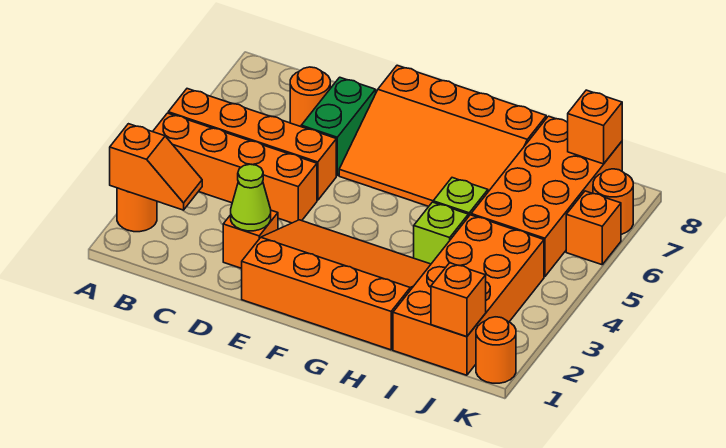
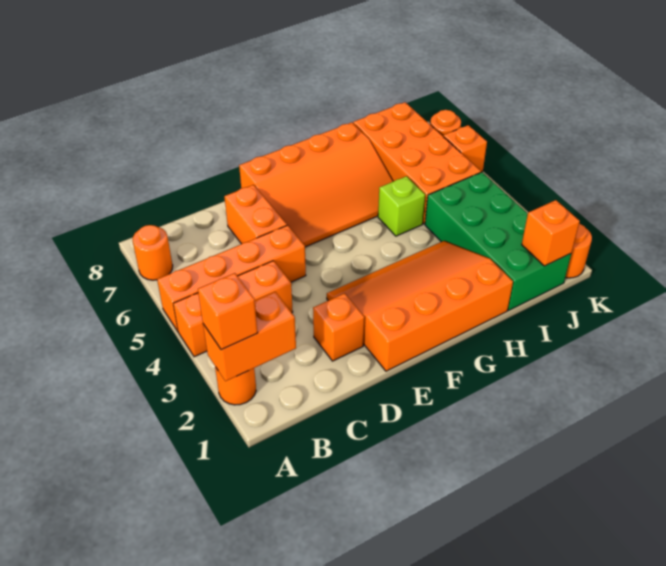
orange slope A2:B2 level 2 top A -> orange brick A2:B2 level 2
orange brick A4:D4 level 1 -> orange brick A4:C4 level 1
orange round brick C7 level 1 -> orange round brick A7 level 1
lime cone D2 level 2 -> none
green brick D6:D7 level 1 -> orange brick D6:D7 level 1
lime brick H4 level 1 -> none
orange brick I1:J4 level 1 -> green brick I1:J4 level 1
orange brick J8 level 2 -> orange brick A2 level 3

